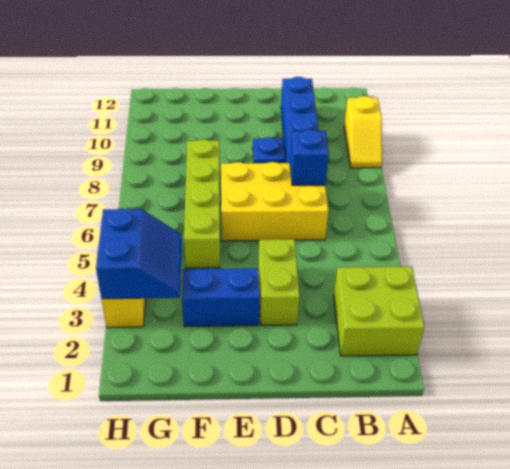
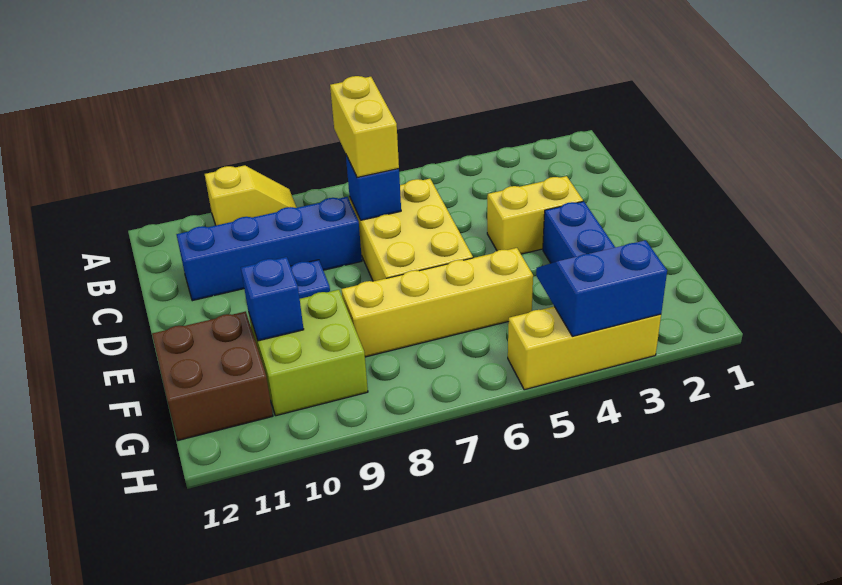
lime brick A2:B3 level 1 -> lime brick F9:G10 level 1
none -> yellow brick B7:C7 level 3
lime brick D3:D4 level 1 -> yellow brick D3:D4 level 1
lime brick F5:F8 level 1 -> yellow brick F5:F8 level 1
none -> blue brick F10 level 2
none -> brown brick F11:G12 level 1

